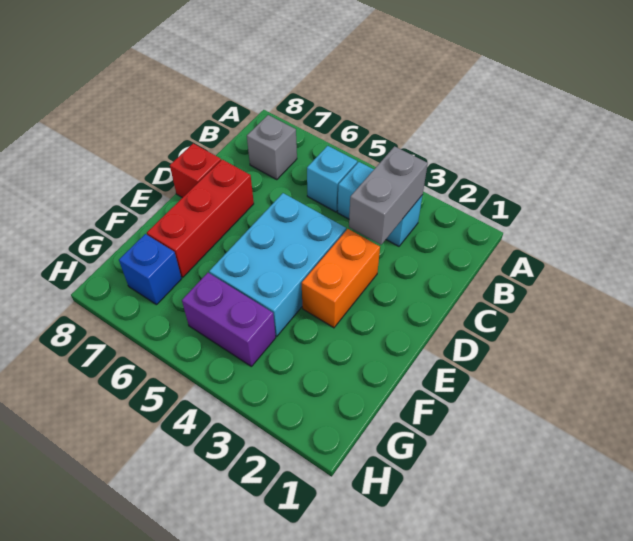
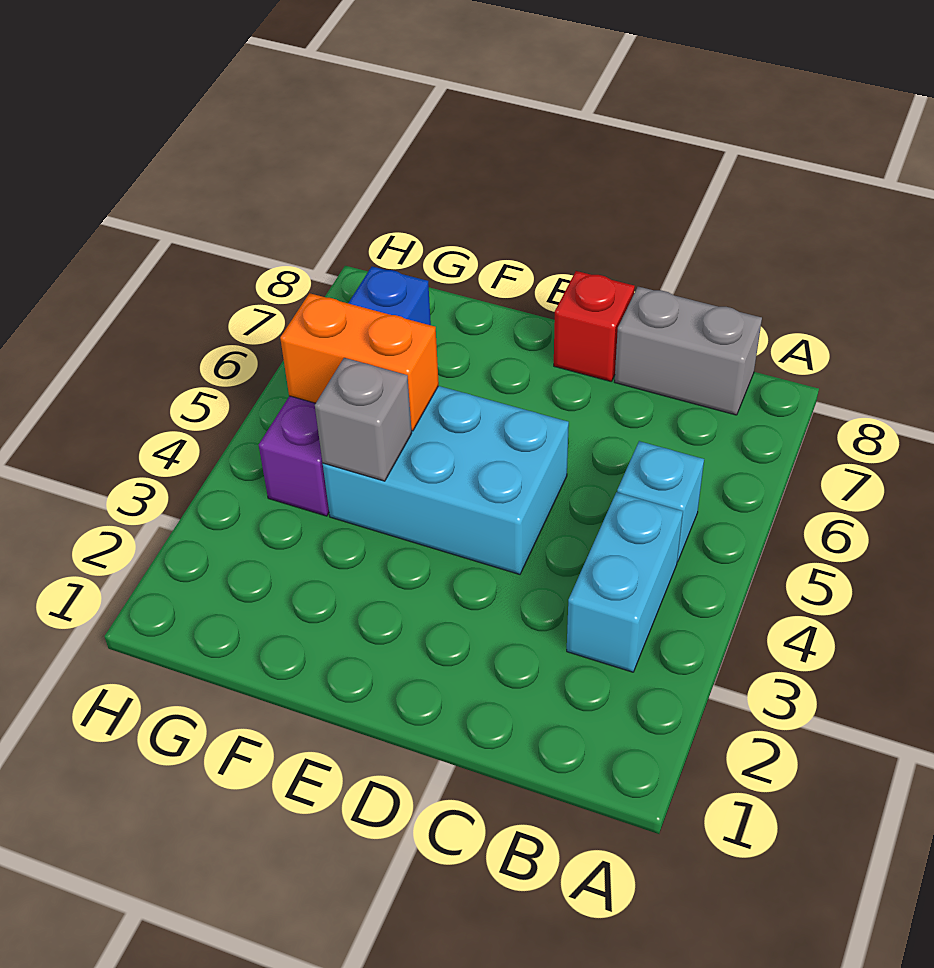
grey brick B3:C3 level 2 -> grey brick B8:C8 level 1
grey brick B7 level 1 -> grey brick F4 level 2
orange brick D3:E3 level 1 -> orange brick F5:G5 level 2
red brick D7:F7 level 1 -> none

